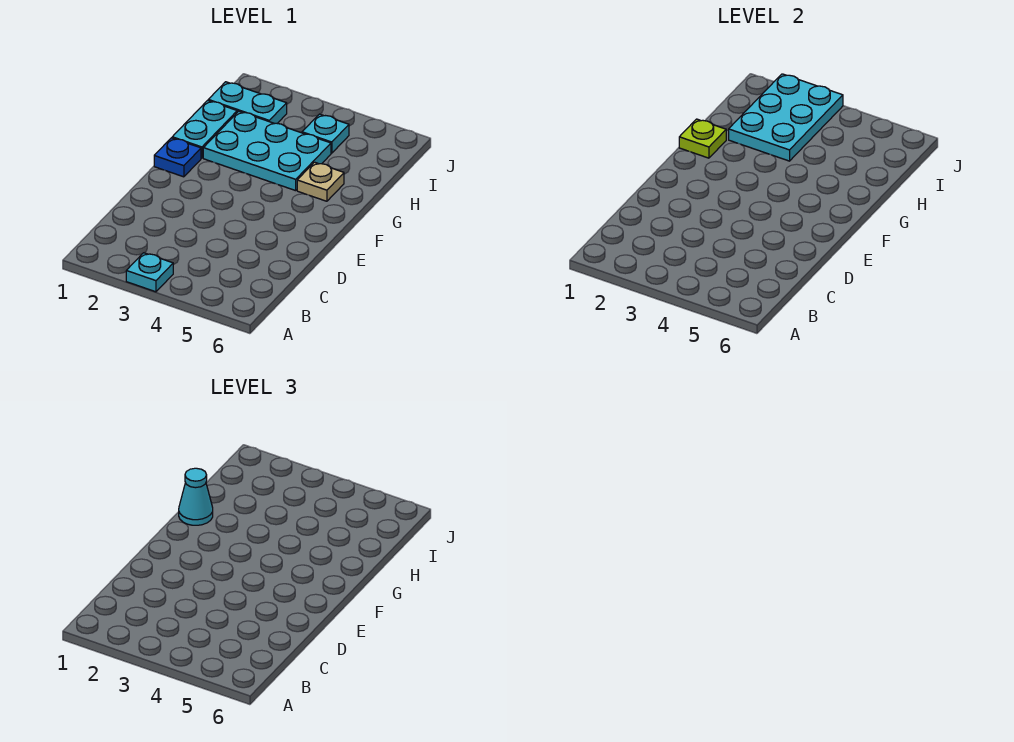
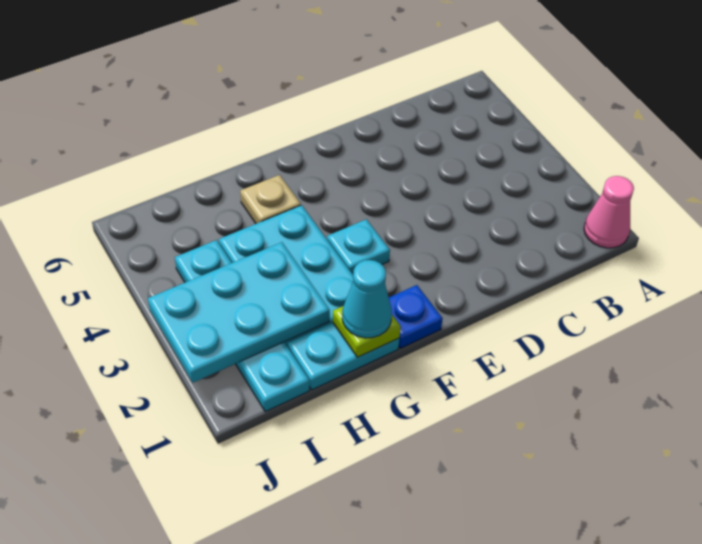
none -> pink cone A1 level 1
cyan plate A3 level 1 -> cyan plate F3 level 1

